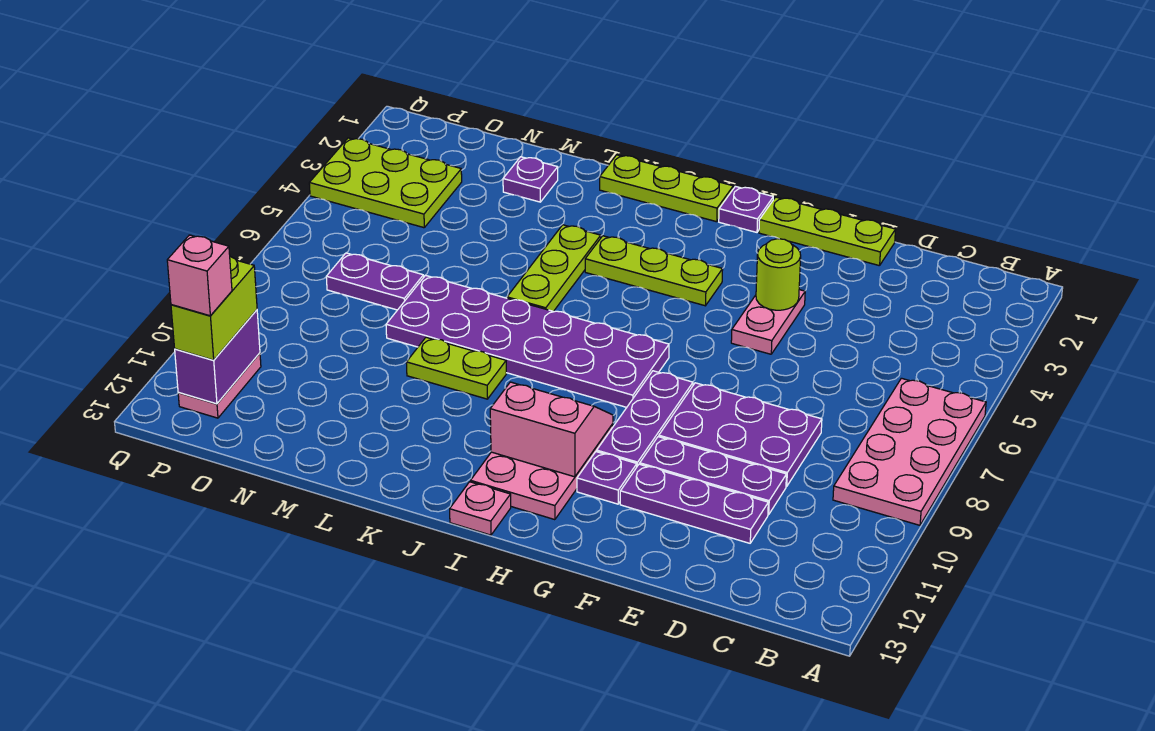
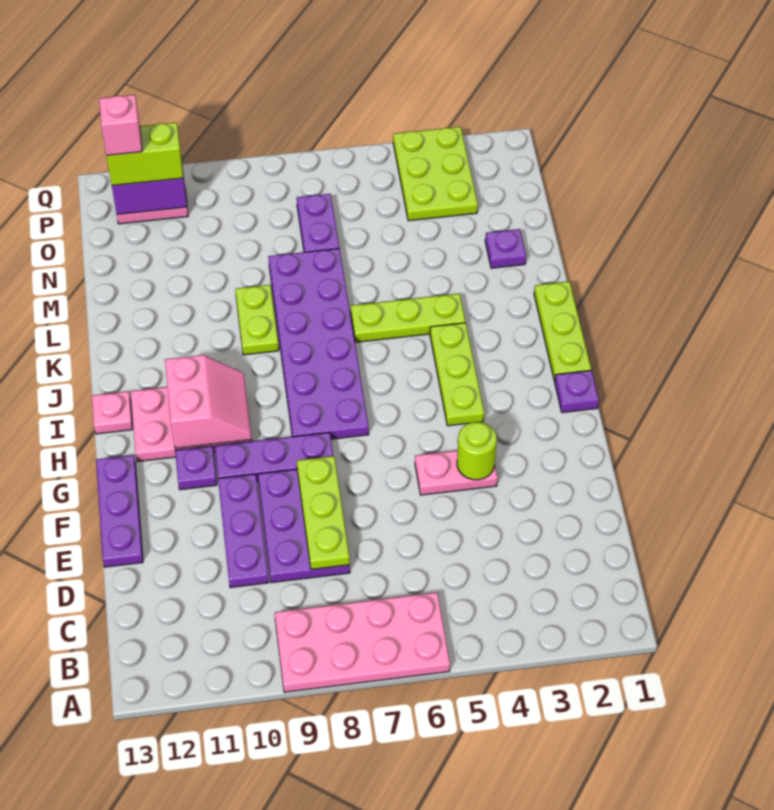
purple plate D11:F11 level 1 -> purple plate E13:G13 level 1
lime plate E1:G1 level 1 -> lime plate D8:F8 level 2

